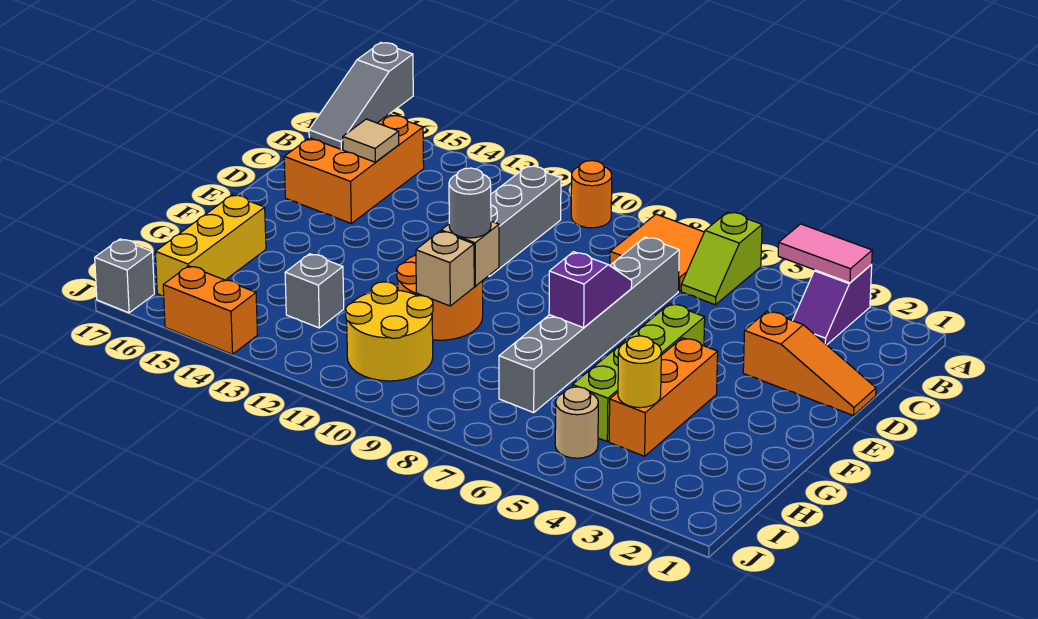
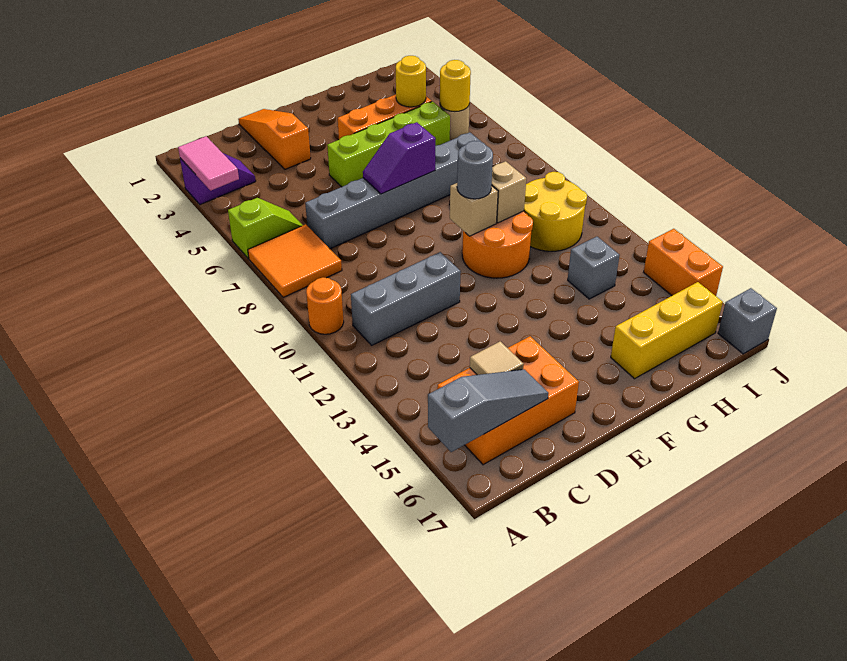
none -> yellow round brick I5 level 2

